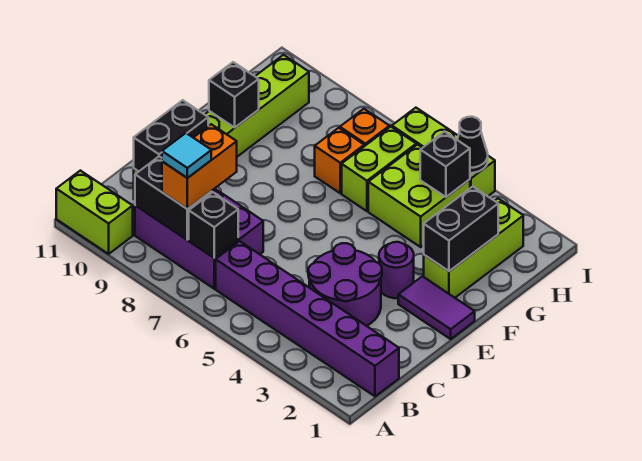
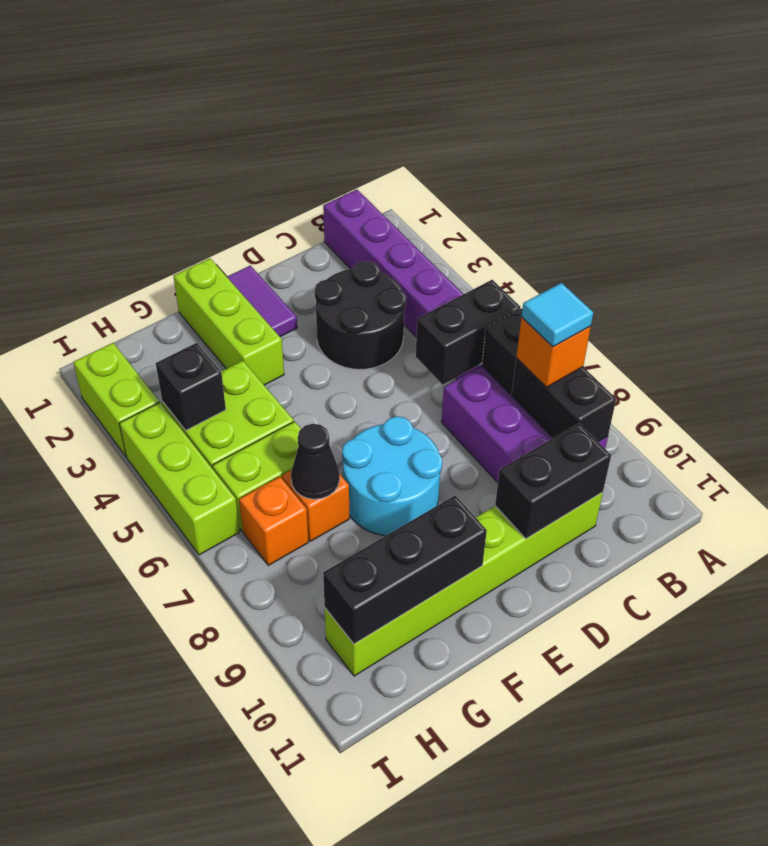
lime brick A10:A11 level 1 -> lime brick I2:I3 level 1
orange brick B8:C8 level 3 -> orange brick B8 level 3
purple round brick C3:D4 level 1 -> black round brick C3:D4 level 1
purple round brick E3 level 1 -> none
none -> cyan round brick E7:F8 level 1
lime brick F2:H2 level 1 -> lime brick F1:F3 level 1
black brick F2:G2 level 2 -> black brick B6:C6 level 2
black brick F10 level 2 -> black brick F10:H10 level 2
black cone I4 level 2 -> black cone G7 level 2

